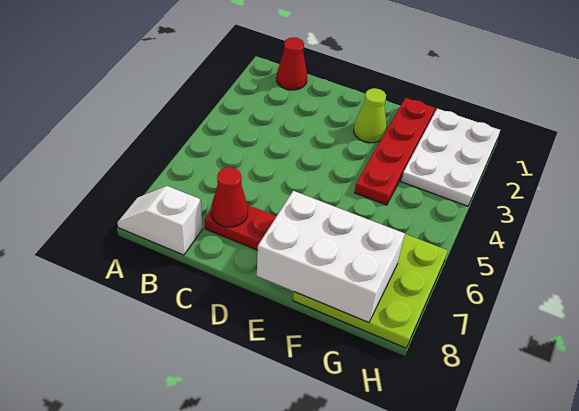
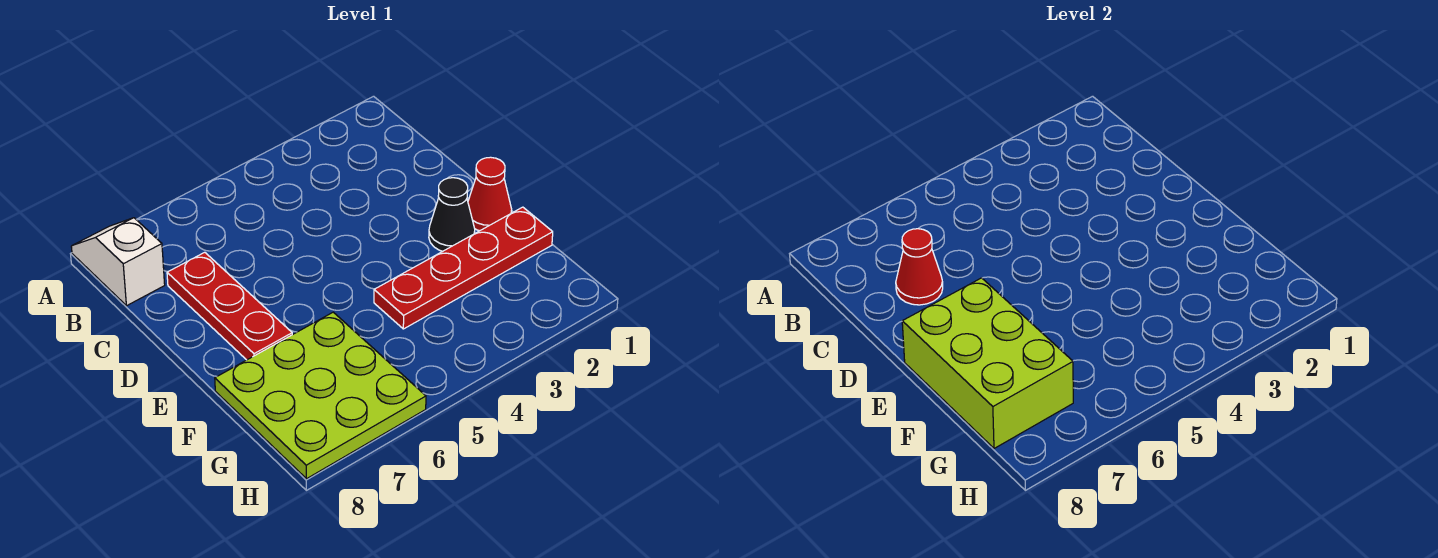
red cone B1 level 1 -> red cone E1 level 1
lime cone E2 level 1 -> black cone E2 level 1
white brick E7:G8 level 2 -> lime brick E7:G8 level 2
white plate G1:H3 level 1 -> none

